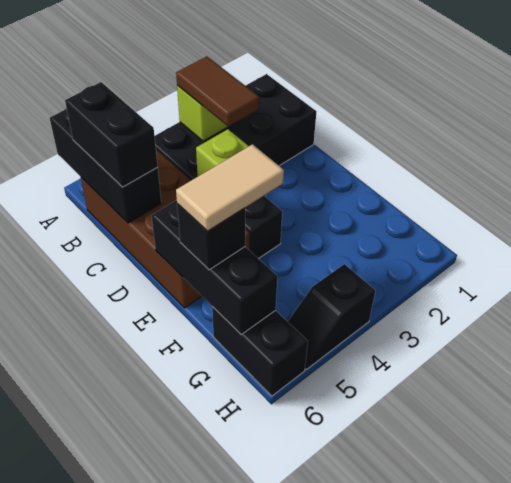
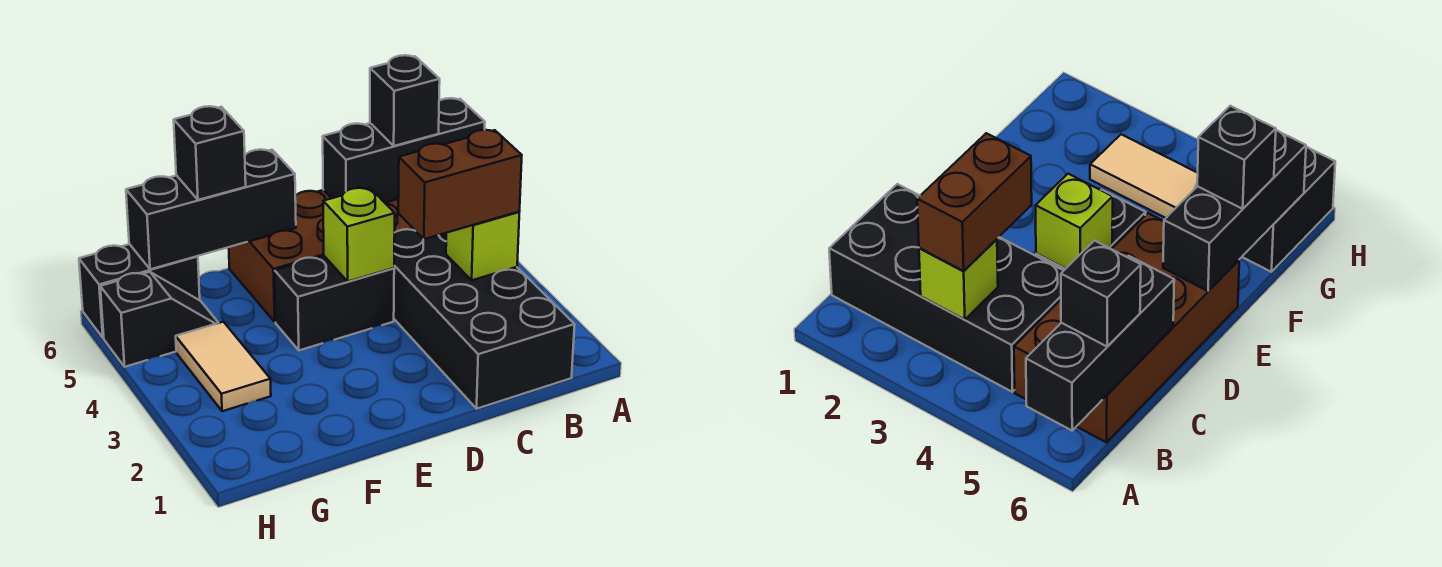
brown tile B3:C3 level 3 -> brown brick B3:C3 level 3
black brick B6:C6 level 3 -> black brick B6 level 3
tan tile F5:F6 level 4 -> tan tile G3:G4 level 1
black slope H4:H5 level 1 top 4 -> black slope G5:H5 level 1 top H

